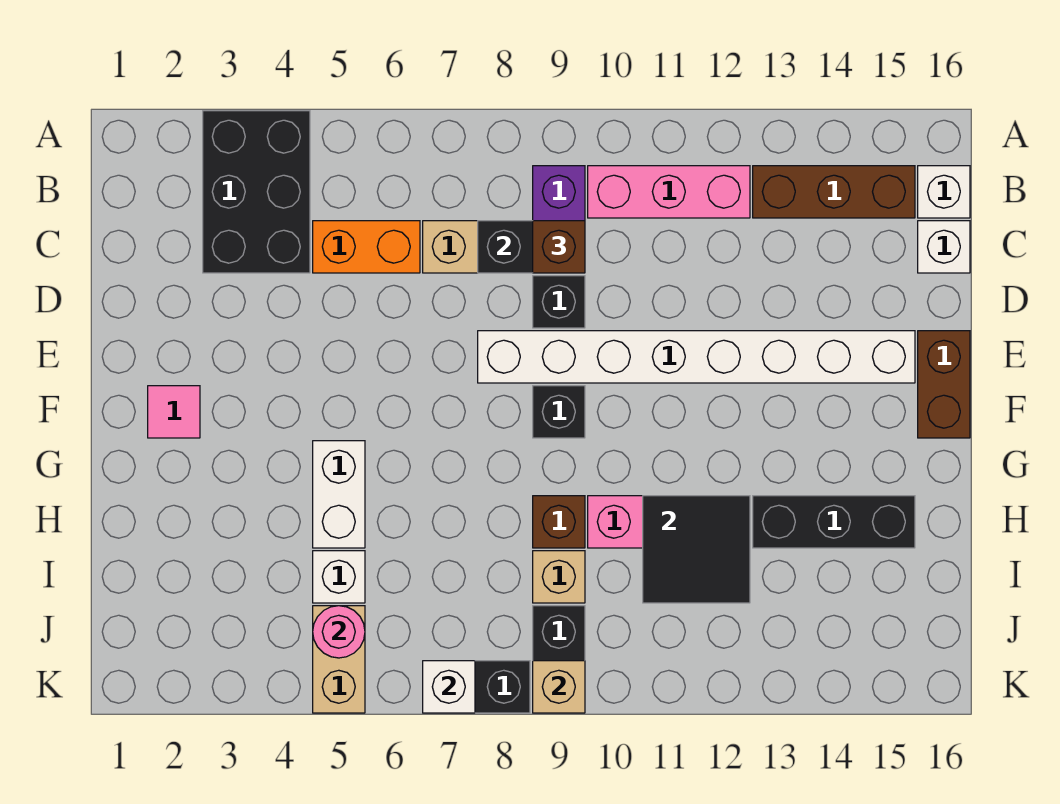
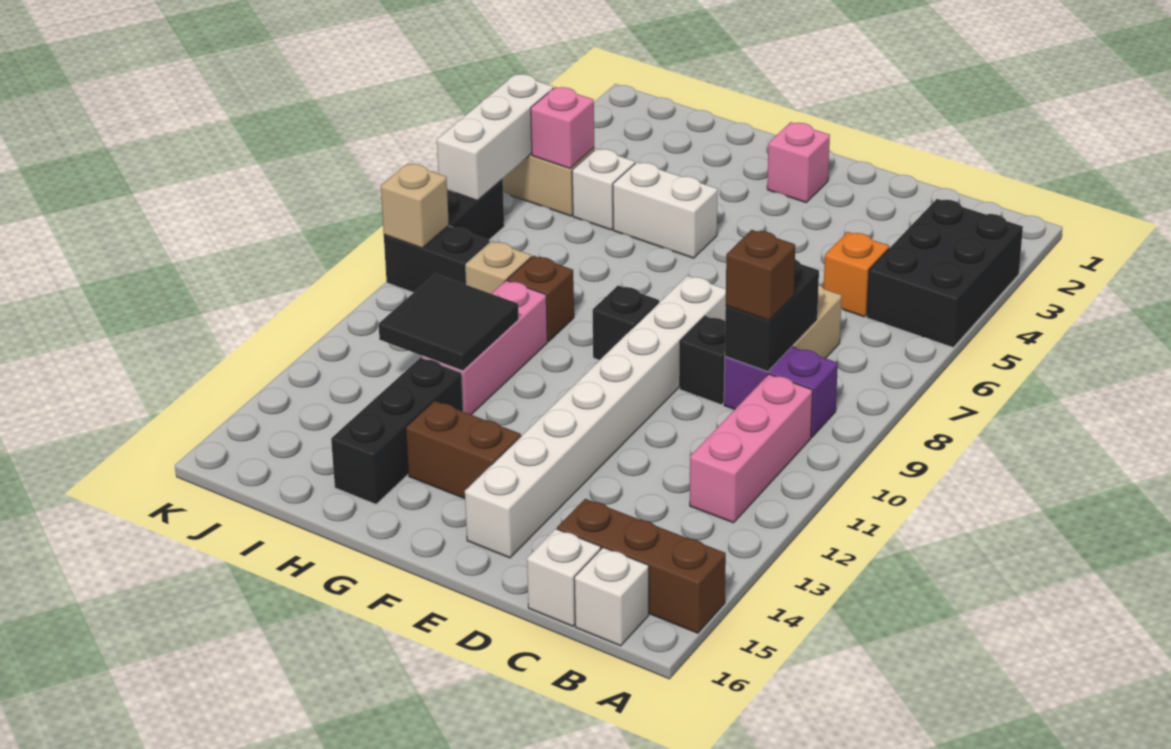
black brick A3:C4 level 1 -> black brick A3:B5 level 1
brown brick B13:B15 level 1 -> brown brick A15:C15 level 1
orange brick C5:C6 level 1 -> orange brick C5 level 1
brown brick E16:F16 level 1 -> brown brick F14:G14 level 1
pink tile F2 level 1 -> pink brick F2 level 1
pink round brick J5 level 2 -> pink brick J5 level 2
white brick K7 level 2 -> white brick K5:K7 level 2

